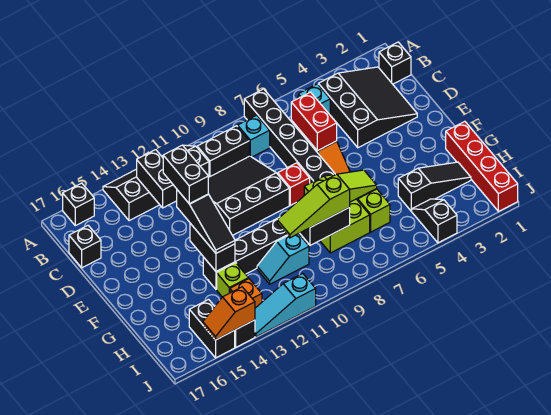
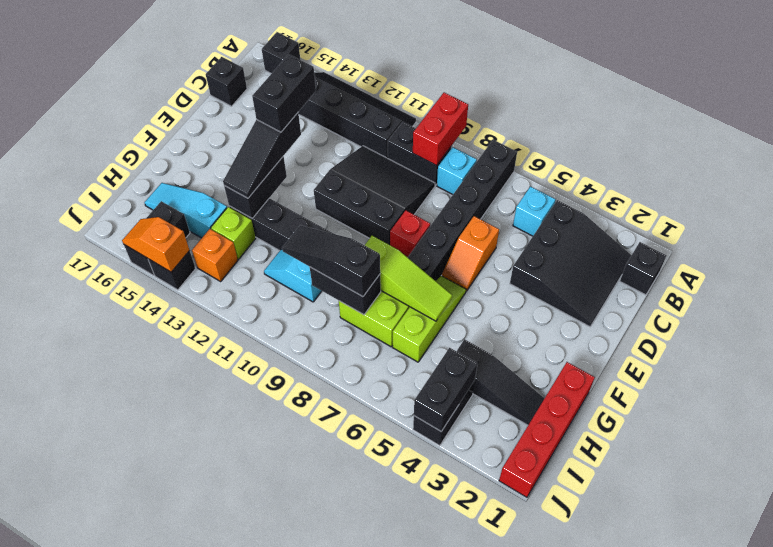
black brick B13:C13 level 2 -> black brick I4:J4 level 2
red brick C6:D6 level 2 -> red brick A9:B9 level 2
lime slope H8:H10 level 3 top 8 -> black slope H8:H10 level 3 top 8
cyan slope J11:J13 level 1 top 11 -> cyan slope H14:H16 level 1 top 14

